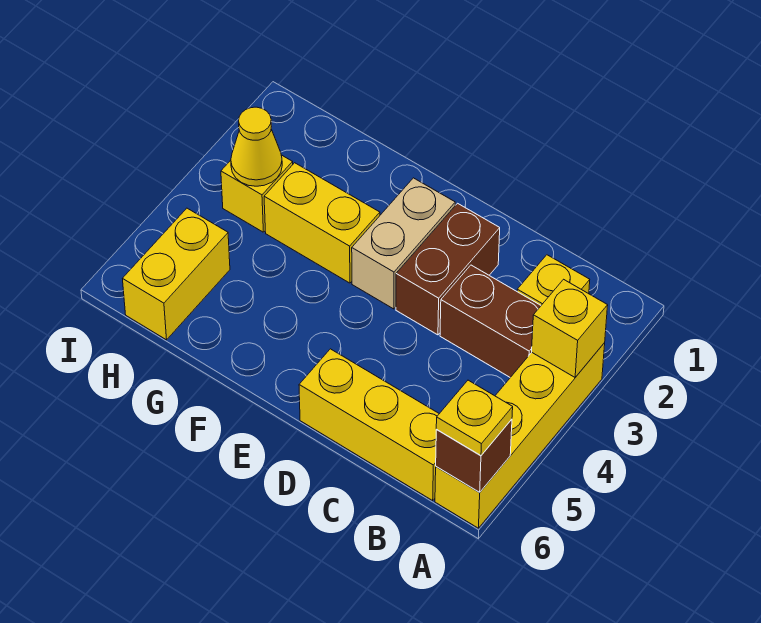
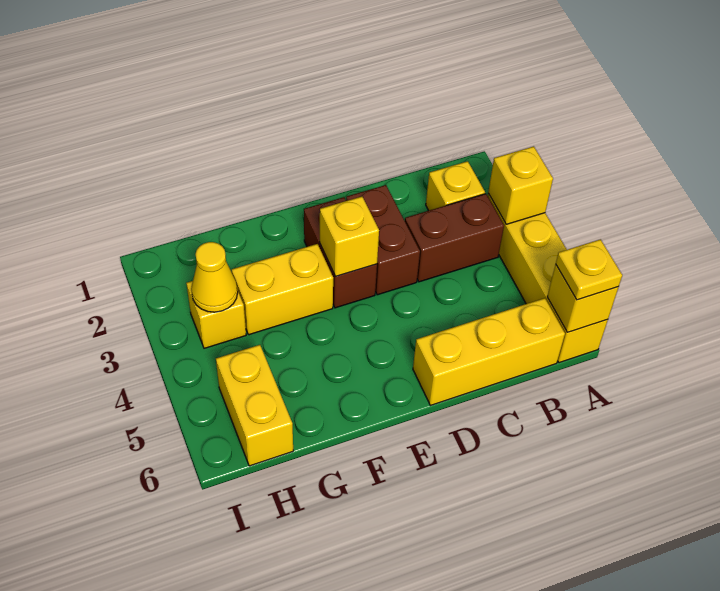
brown brick A6 level 2 -> yellow brick A6 level 2
tan brick E2:E3 level 1 -> brown brick E2:E3 level 1
none -> yellow brick E3 level 2

